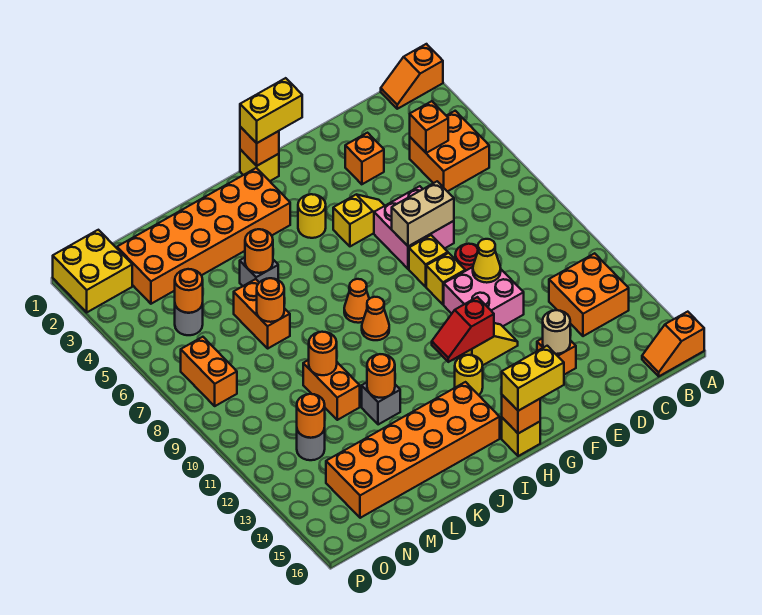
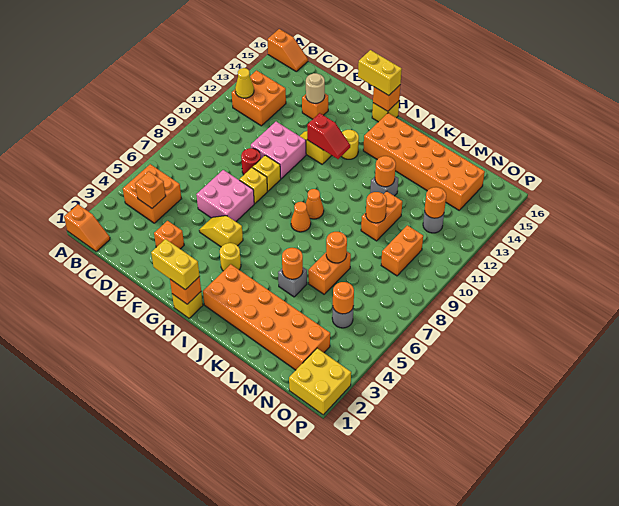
tan brick E7:F7 level 2 -> none
yellow cone E10 level 2 -> yellow cone B12 level 2
orange brick O7:O8 level 1 -> orange brick N9:N10 level 1

